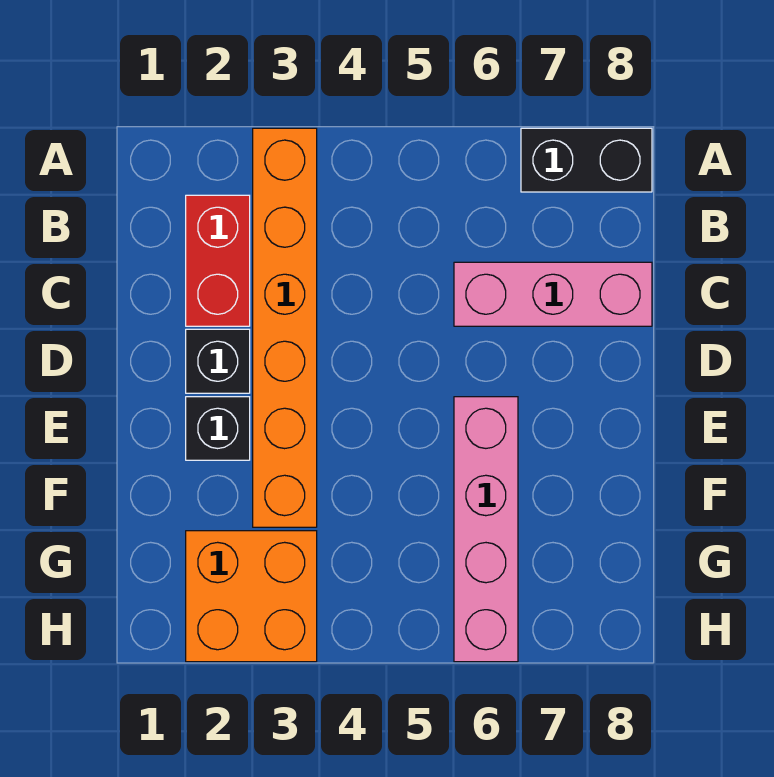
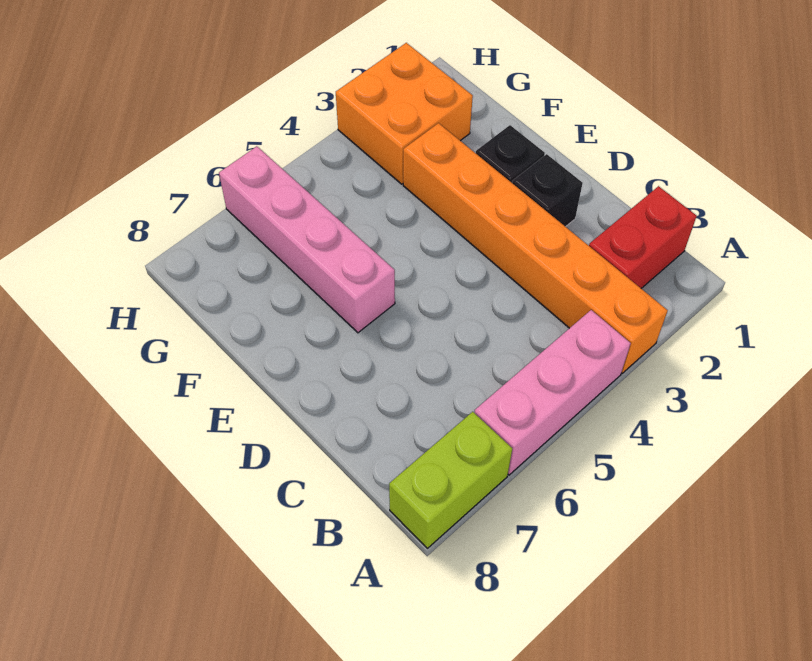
black brick A7:A8 level 1 -> lime brick A7:A8 level 1
red brick B2:C2 level 1 -> red brick B1:B2 level 1
pink brick C6:C8 level 1 -> pink brick A4:A6 level 1

